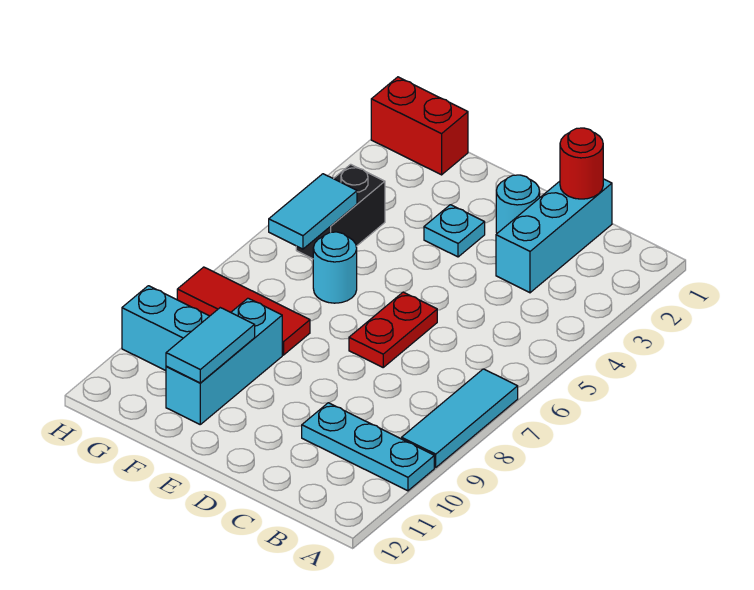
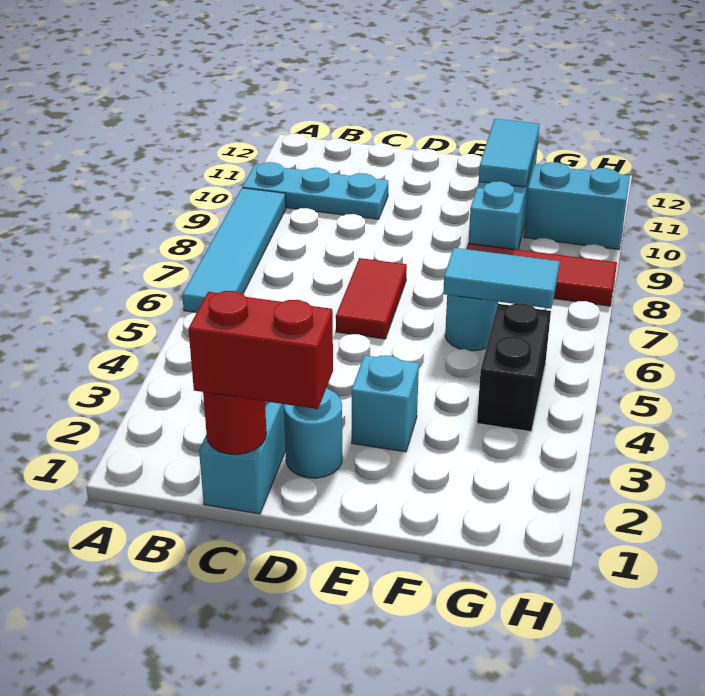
cyan tile A7:A9 level 1 -> cyan tile A6:A9 level 1
red plate D6:D7 level 1 -> red tile D6:D7 level 1
cyan plate E3 level 1 -> cyan brick E3 level 1
red brick G1:H1 level 1 -> red brick C1:D1 level 3
cyan tile G5:G6 level 2 -> cyan tile F6:G6 level 2

